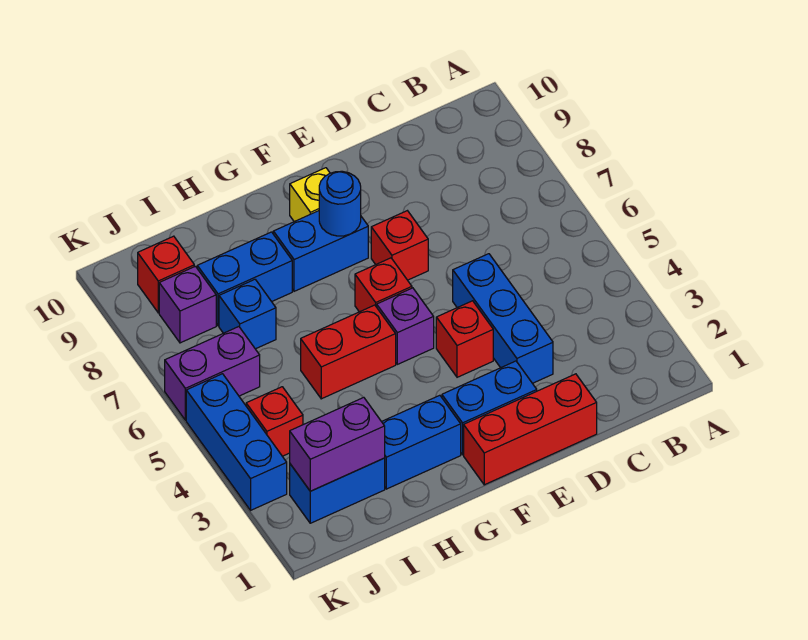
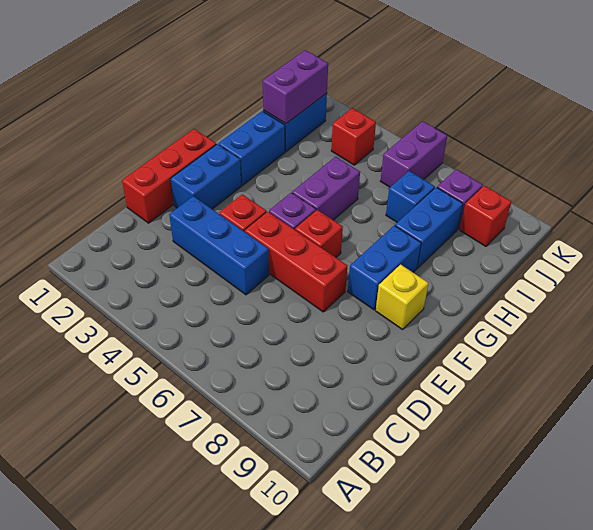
red brick E7 level 1 -> red brick E5:E7 level 1
blue round brick F8 level 2 -> none
red brick G5:H5 level 1 -> purple brick G5:H5 level 1
blue brick K3:K5 level 1 -> none

